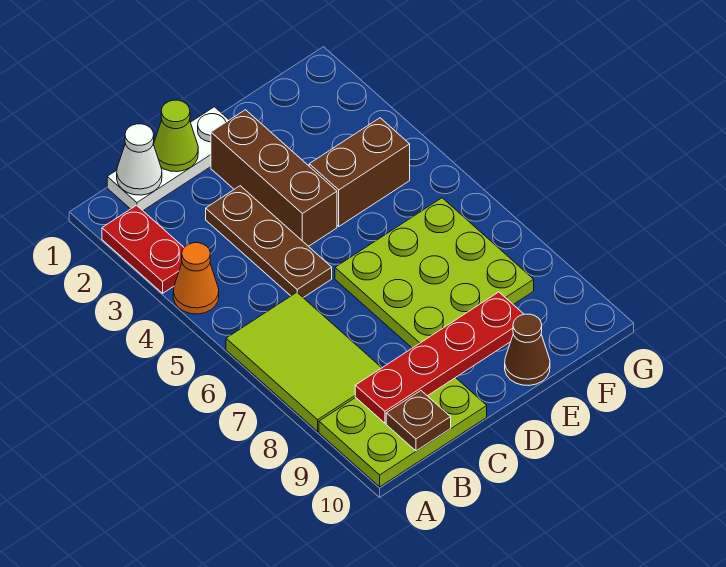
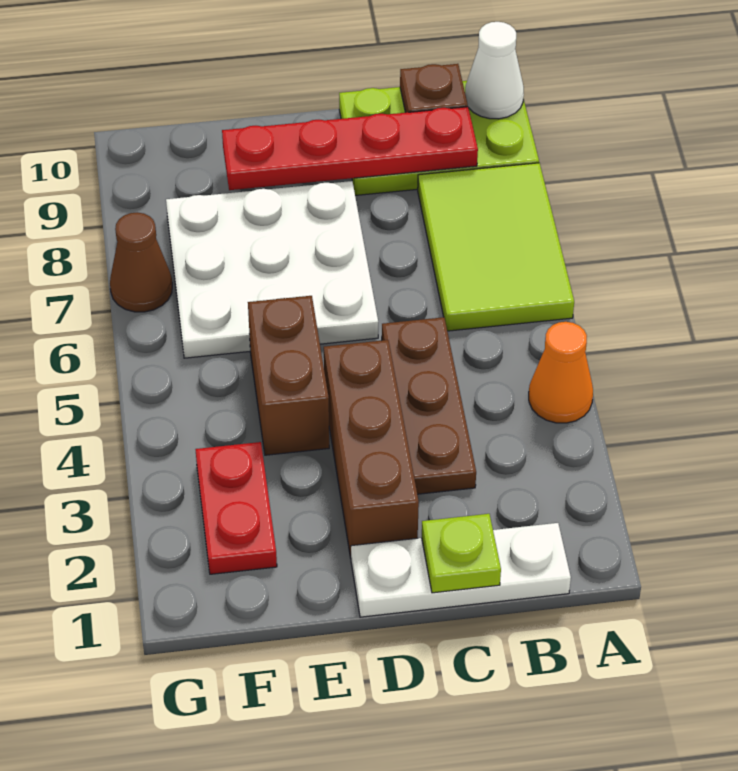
red plate A2:A3 level 1 -> red plate F2:F3 level 1
white cone B1 level 2 -> white cone A10 level 2
lime cone C1 level 2 -> lime plate C1 level 2
lime plate D6:F8 level 1 -> white plate D6:F8 level 1
brown brick E4:F4 level 1 -> brown brick E4:E5 level 1
brown cone E10 level 1 -> brown cone G7 level 1

